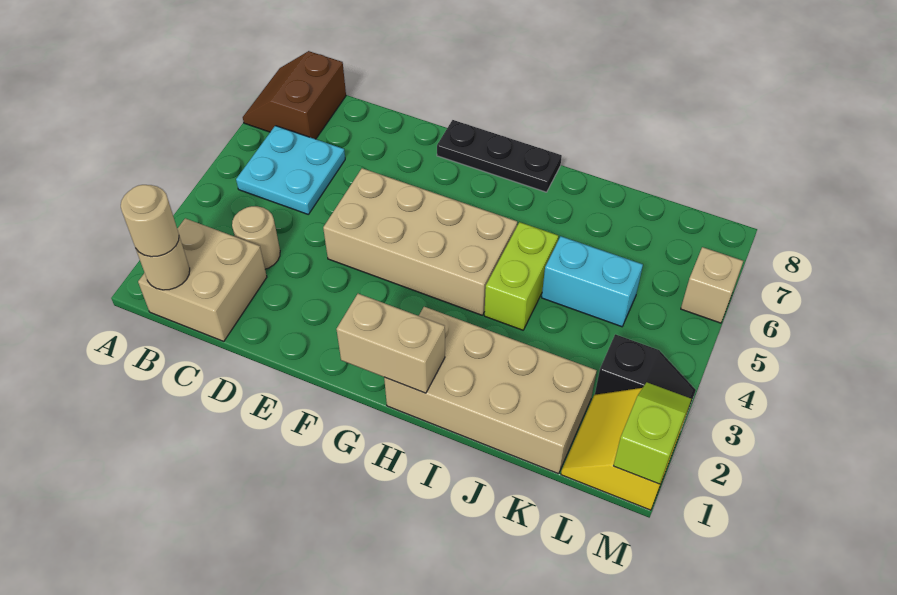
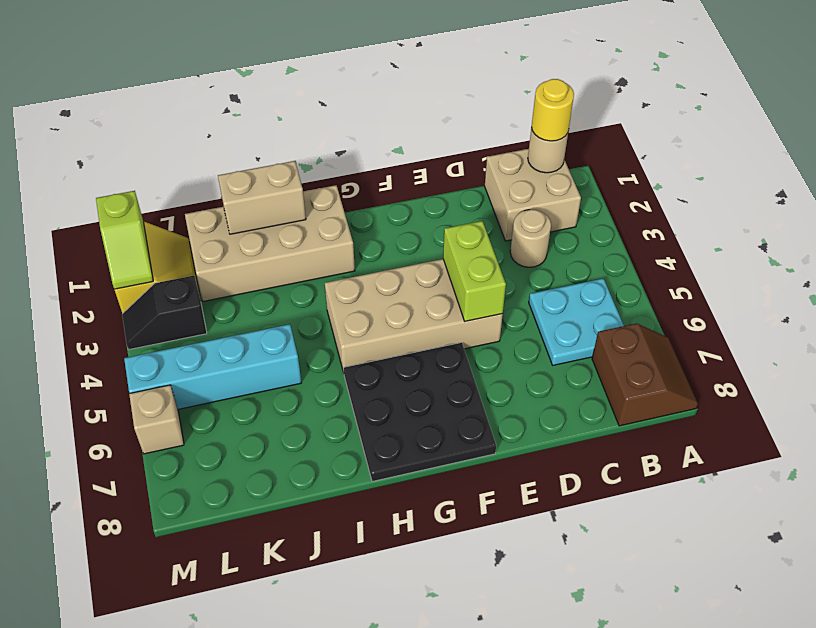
tan round brick B1 level 3 -> yellow round brick B1 level 3
black plate F8:H8 level 1 -> black plate F6:H8 level 1
tan brick G1:H1 level 2 -> tan brick I1:J1 level 2
lime brick I4:I5 level 1 -> lime brick E4:E5 level 2
cyan brick J5:K5 level 1 -> cyan brick J5:M5 level 1

